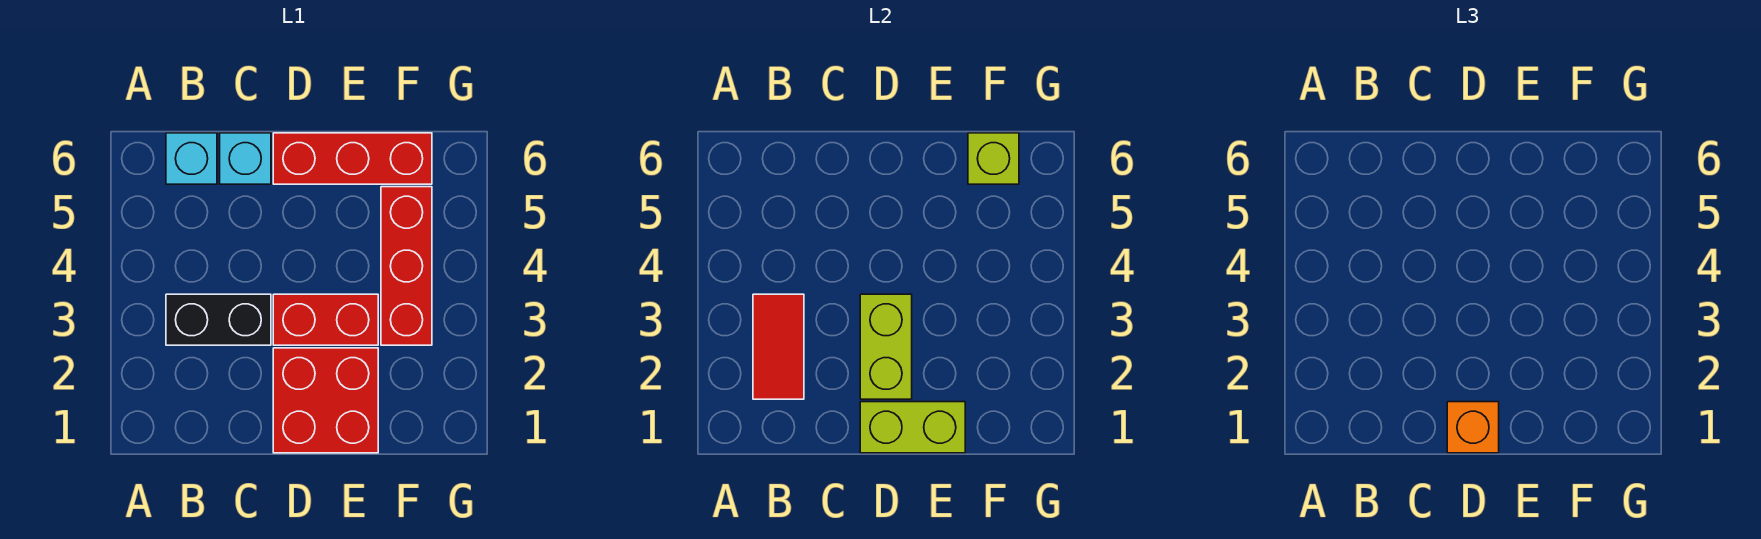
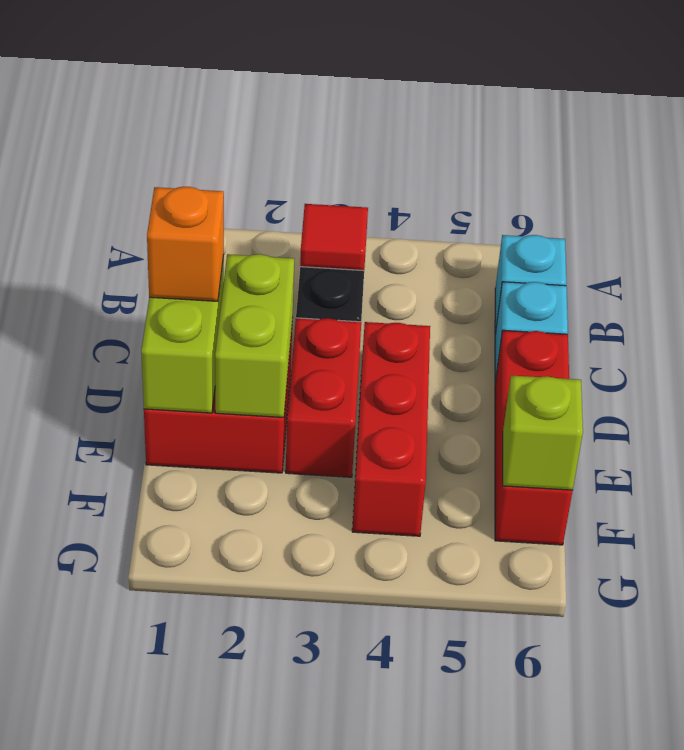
red tile B2:B3 level 2 -> red tile B3 level 2
lime brick D2:D3 level 2 -> lime brick D2:E2 level 2
red brick F3:F5 level 1 -> red brick D4:F4 level 1

